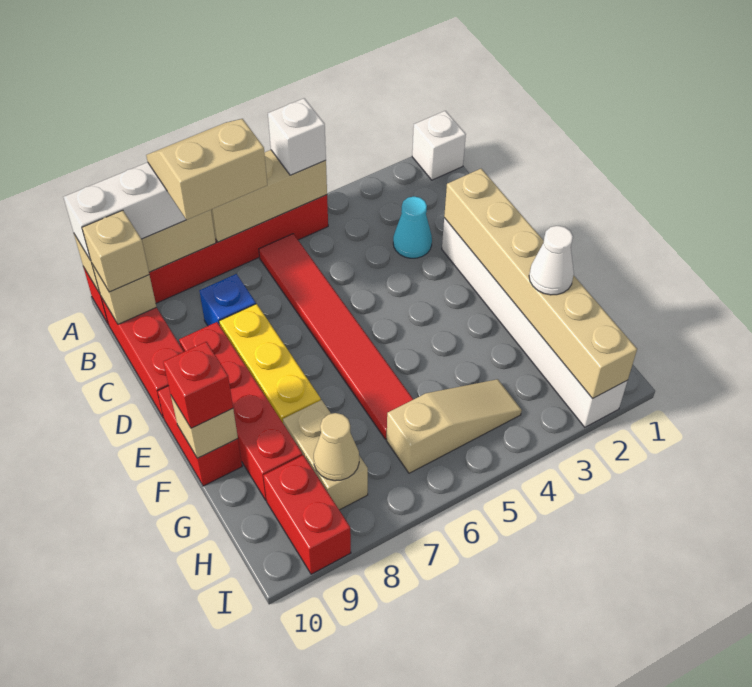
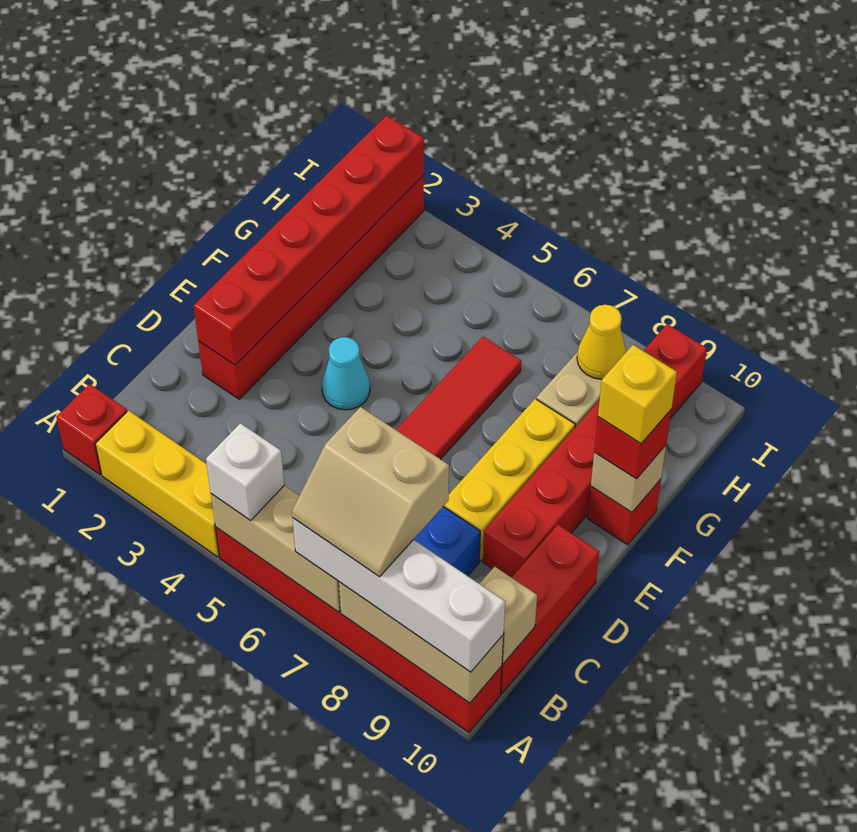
white brick A1 level 1 -> red brick A1 level 1
none -> yellow brick A2:A4 level 1
tan brick B10 level 3 -> none
cyan cone C3 level 1 -> cyan cone E4 level 1
white brick D2:I2 level 1 -> red brick D2:I2 level 1
tan brick D2:I2 level 2 -> red brick D2:I2 level 2
red brick E10:F10 level 1 -> red brick F10 level 1
none -> yellow brick F10 level 4
white cone G2 level 3 -> none
tan slope H4:H6 level 1 top 6 -> none
tan cone H8 level 2 -> yellow cone H8 level 2

